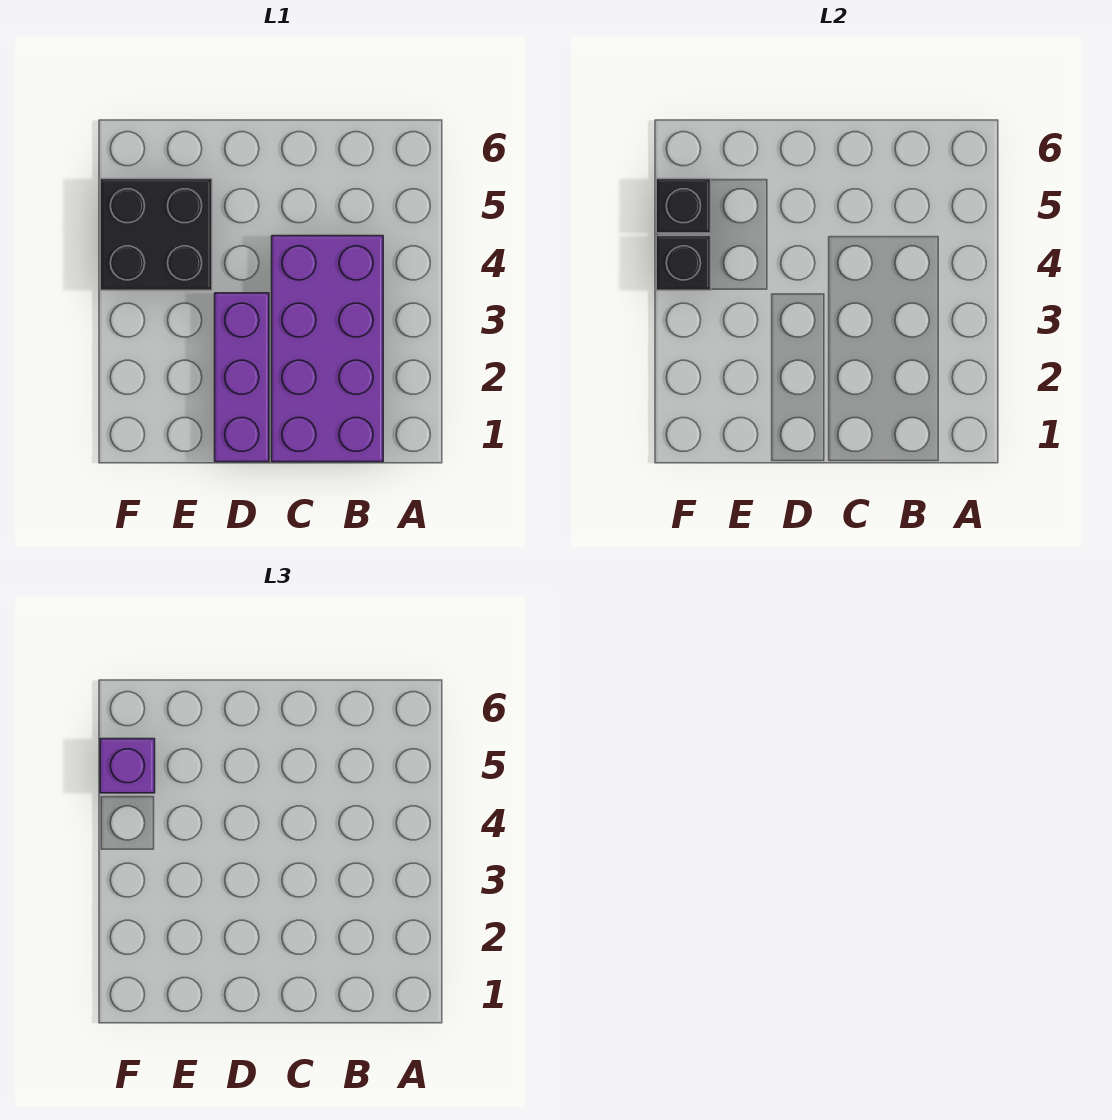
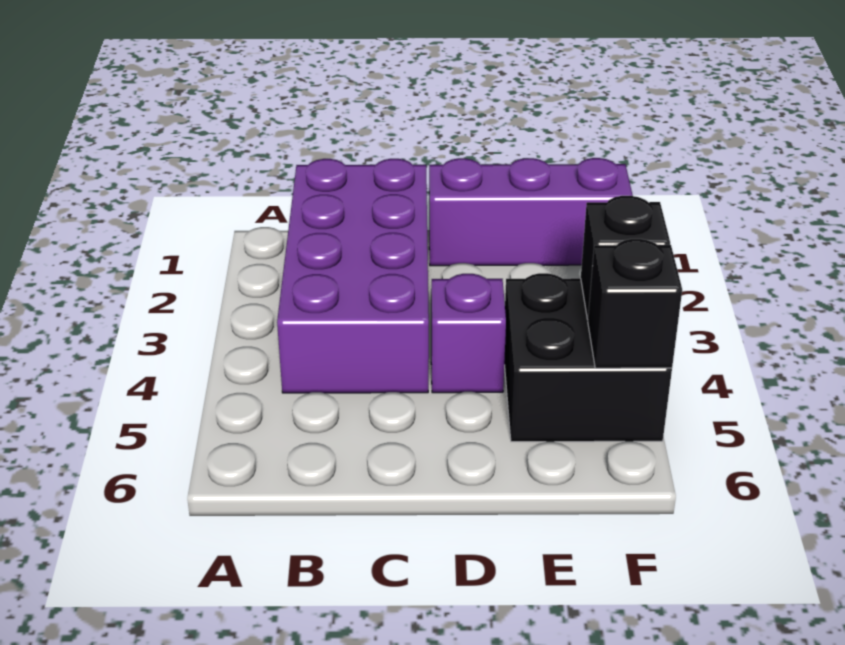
purple brick D1:D3 level 1 -> purple brick D1:F1 level 1
purple brick F5 level 3 -> purple brick D4 level 1

